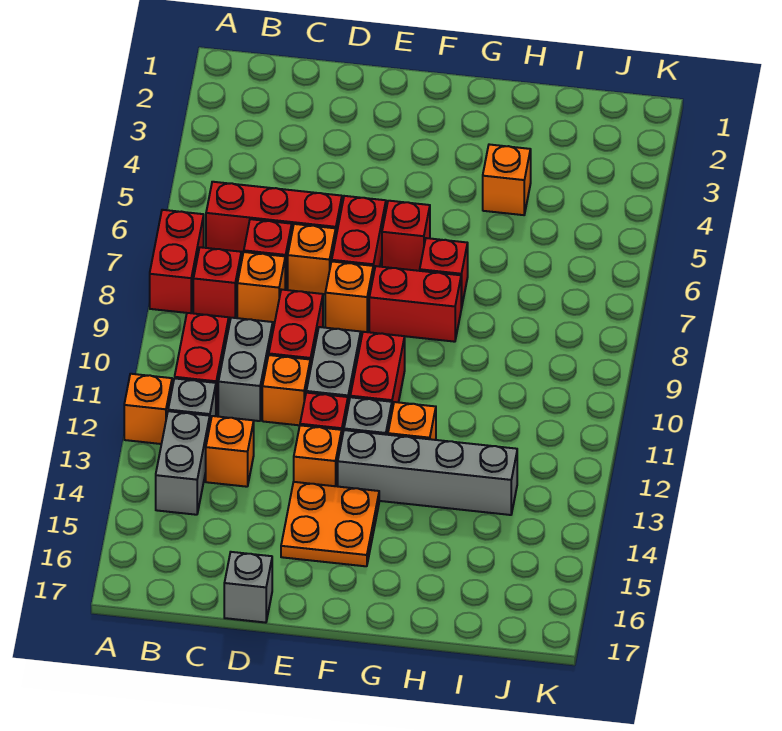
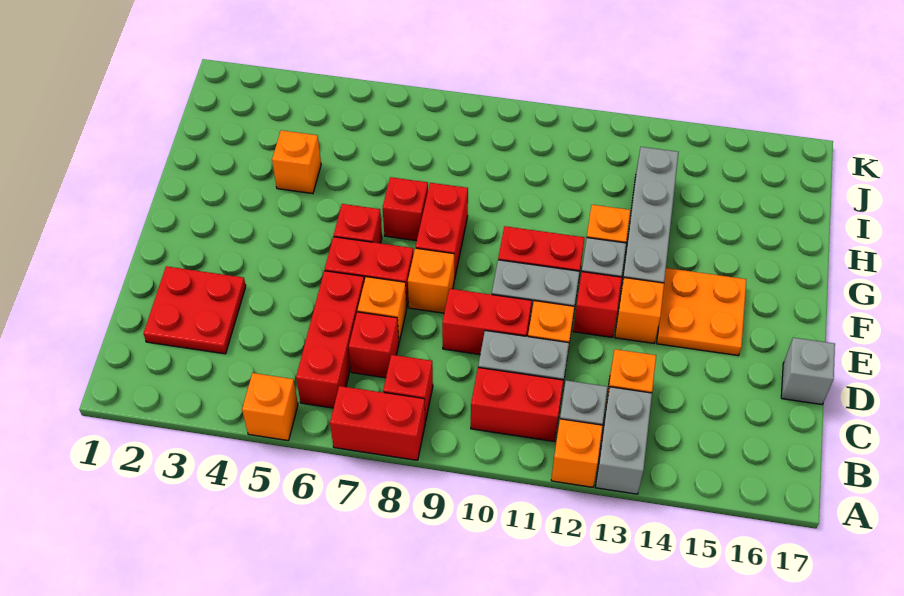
grey brick B13:B14 level 1 -> grey brick A13:B13 level 1
none -> red plate C2:D3 level 1
orange brick C8 level 1 -> orange brick A5 level 1

